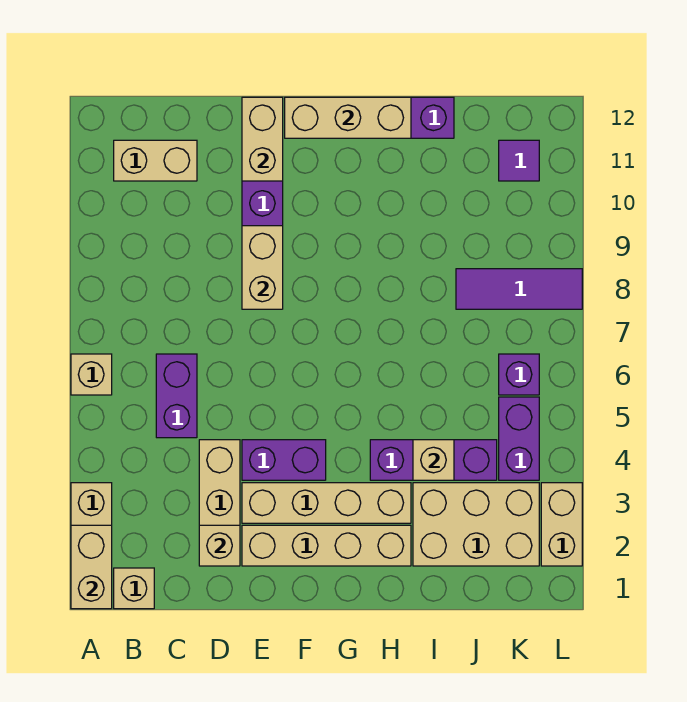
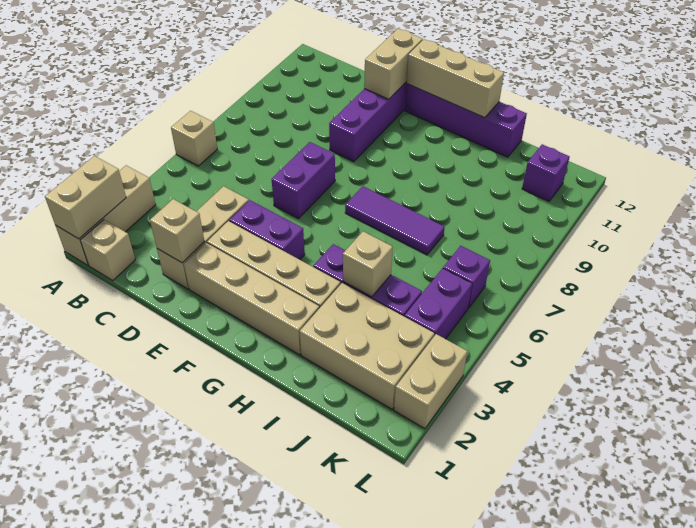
tan brick B11:C11 level 1 -> none
purple brick C5:C6 level 1 -> purple brick E6:E7 level 1
tan brick E8:E9 level 2 -> none
purple tile J8:L8 level 1 -> purple tile G7:I7 level 1
purple tile K11 level 1 -> purple brick K11 level 1

